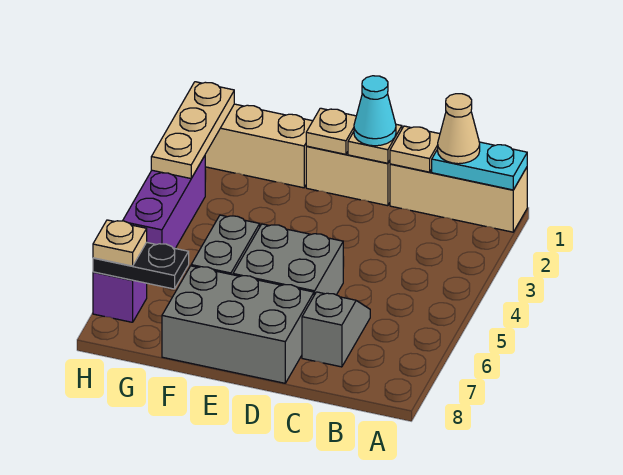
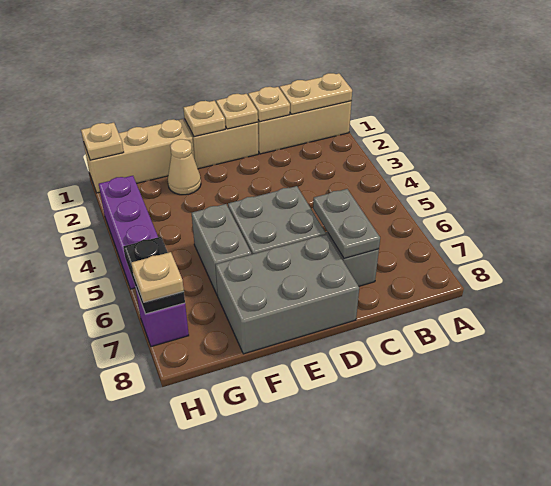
cyan plate A1:B1 level 2 -> tan plate A1:B1 level 2
tan cone B1 level 3 -> tan cone F2 level 1
none -> grey plate C6:C7 level 2
cyan cone D1 level 3 -> none
black plate G7:H7 level 2 -> black plate H6:H7 level 2
tan plate H1:H3 level 2 -> tan plate H1 level 2

